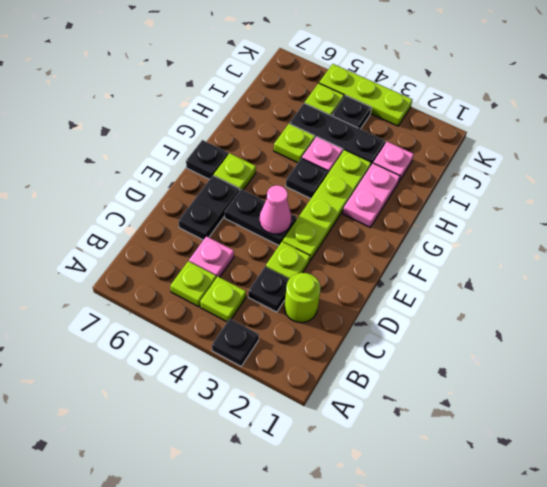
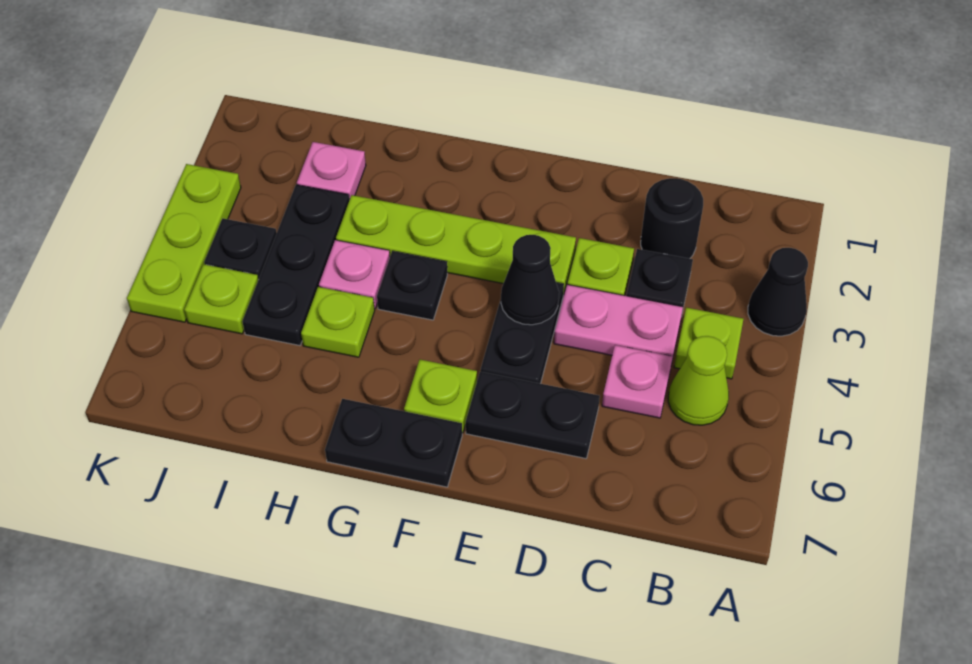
black plate A3 level 1 -> black cone A3 level 1
lime plate B5 level 1 -> lime cone B5 level 1
lime round brick C2 level 1 -> black round brick C2 level 1
pink cone E4 level 2 -> black cone E4 level 2
black plate F7 level 1 -> black plate F7:G7 level 1
pink plate G2:H2 level 1 -> pink plate C4:D4 level 1

